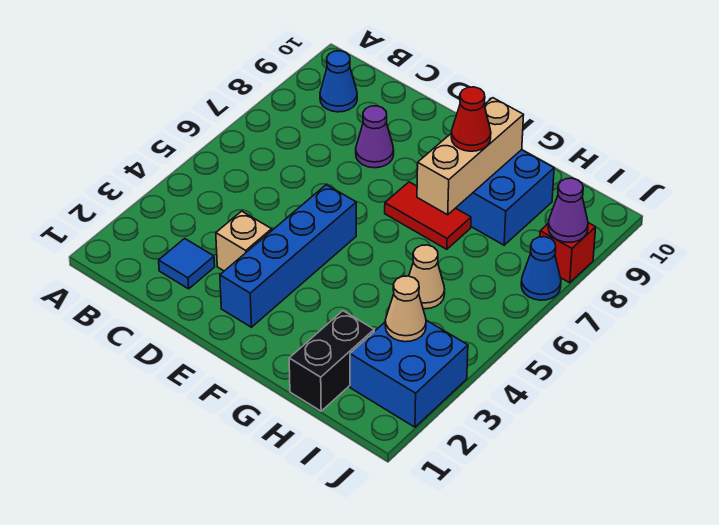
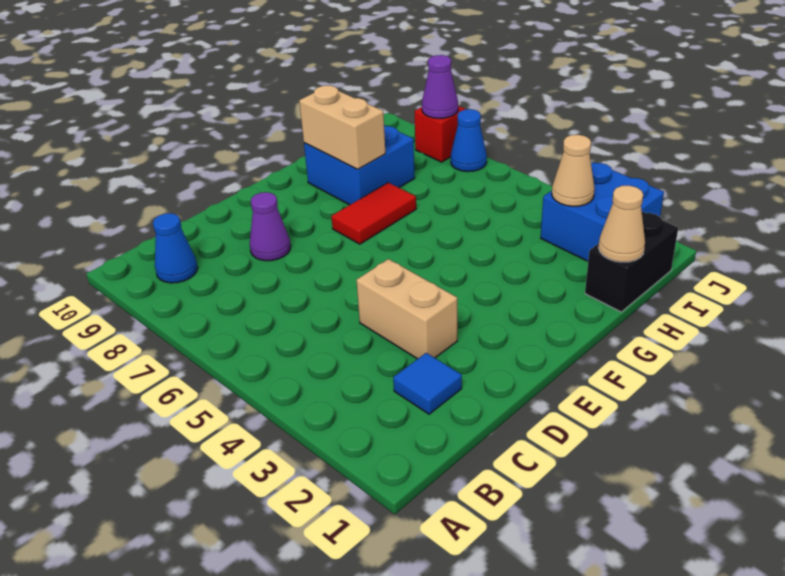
tan brick D3 level 1 -> tan brick D3:D4 level 1
blue brick E2:E5 level 1 -> none
tan brick G7:G9 level 2 -> tan brick G8:G9 level 2
red cone G8 level 3 -> none
black brick H1:H2 level 1 -> black brick H1:I1 level 1
tan cone H5 level 1 -> tan cone H1 level 2

